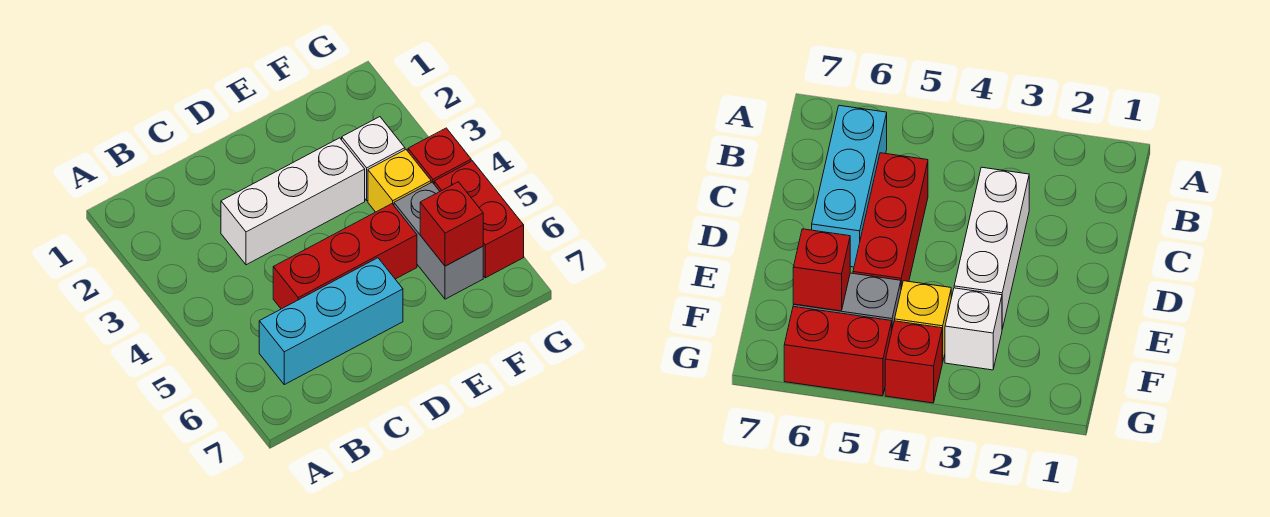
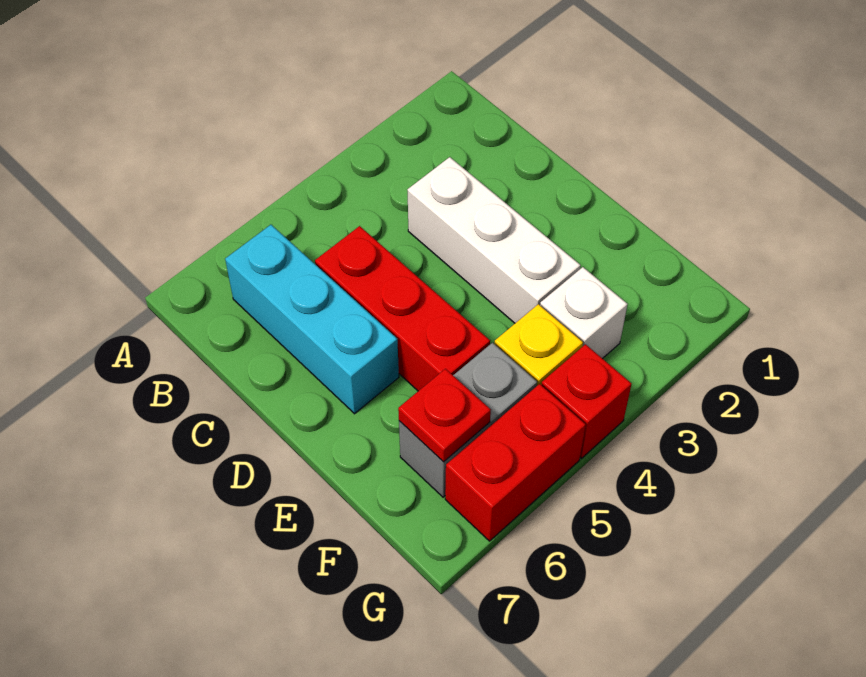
red brick F6 level 2 -> red plate F6 level 2

